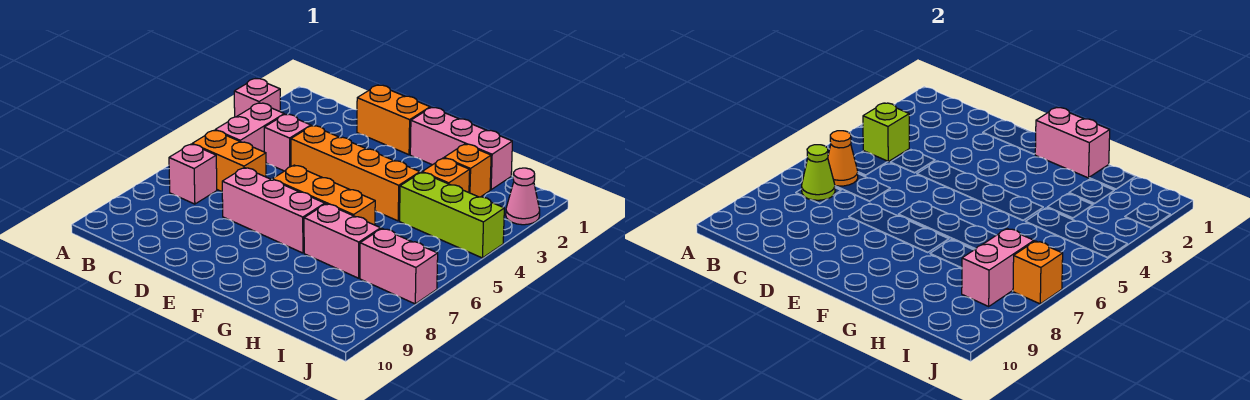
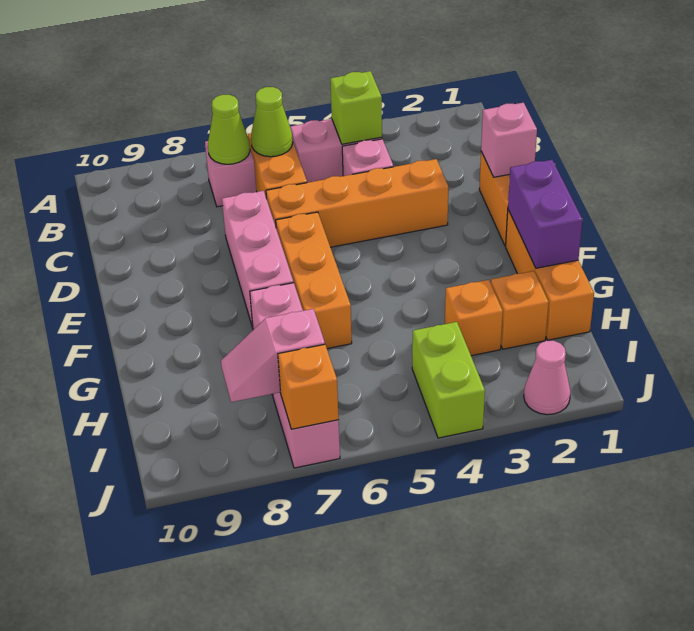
pink brick A3 level 1 -> pink brick D1 level 2
orange cone B6 level 2 -> lime cone B6 level 2
orange brick D4:G4 level 1 -> orange brick D3:D6 level 1
pink brick F1:H1 level 1 -> orange brick F1:H1 level 1
pink brick F1:G1 level 2 -> purple brick F1:G1 level 2
lime brick H4:J4 level 1 -> lime brick I4:J4 level 1
pink brick I7:I8 level 2 -> pink slope I7:I8 level 2 top 7

